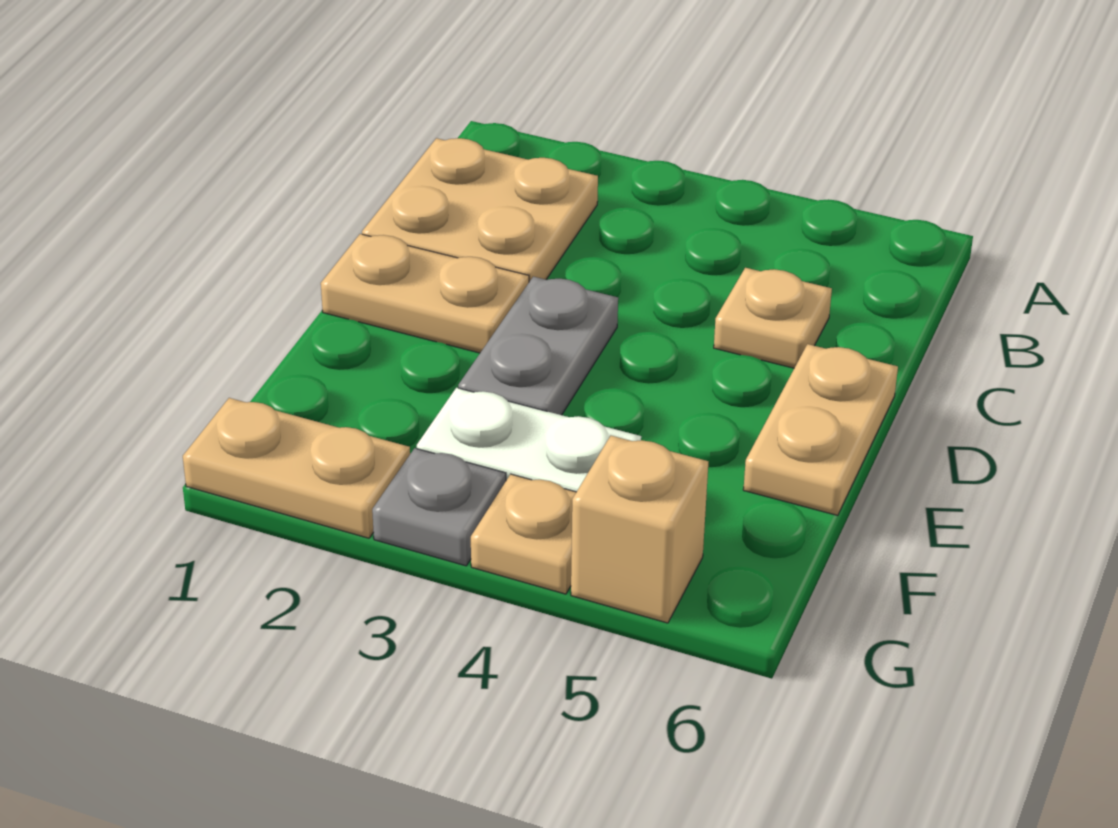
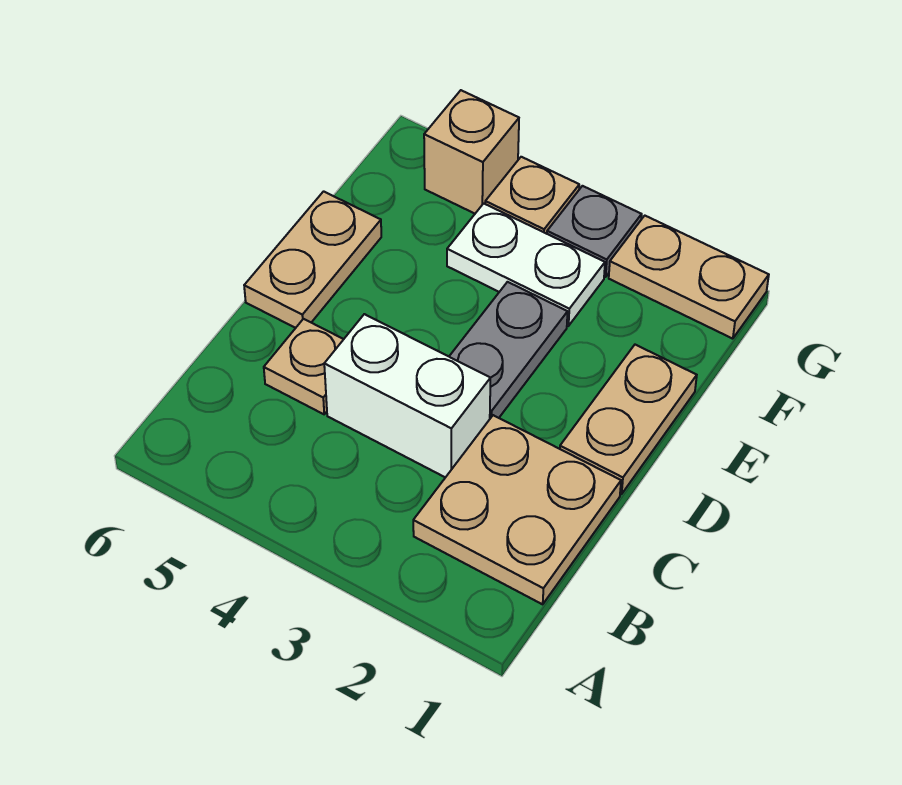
none -> white brick C3:C4 level 1
tan plate D1:D2 level 1 -> tan plate D1:E1 level 1

